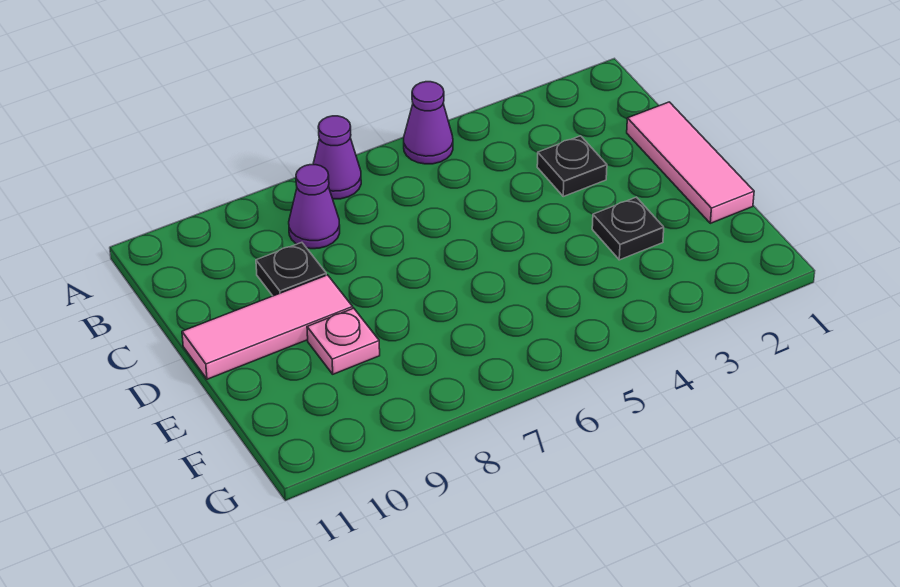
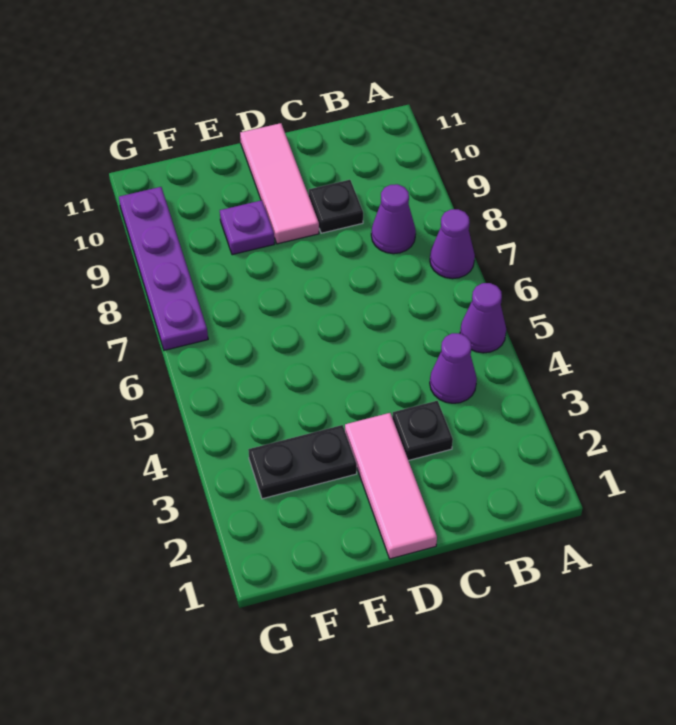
none -> purple cone B4 level 1
pink tile C1:E1 level 1 -> pink tile D1:D3 level 1
black plate E3 level 1 -> black plate E3:F3 level 1
pink plate E9 level 1 -> purple plate E9 level 1
none -> purple plate G7:G10 level 1

